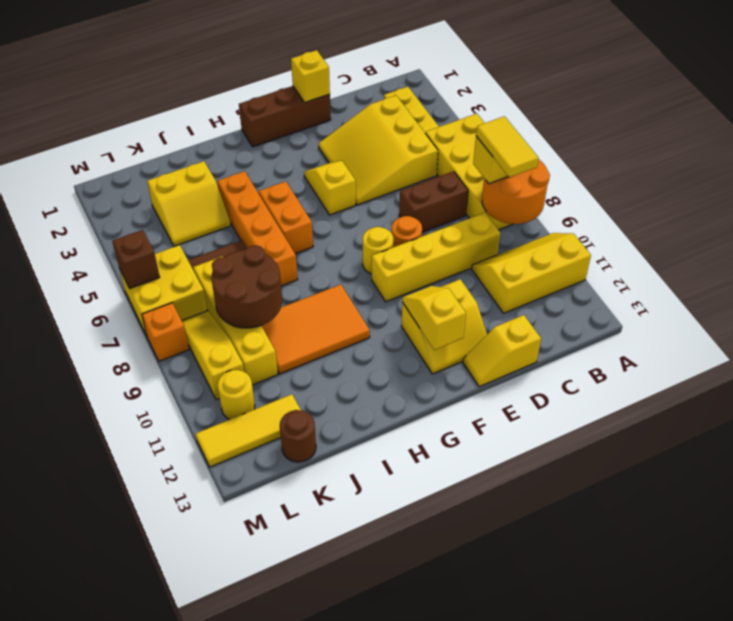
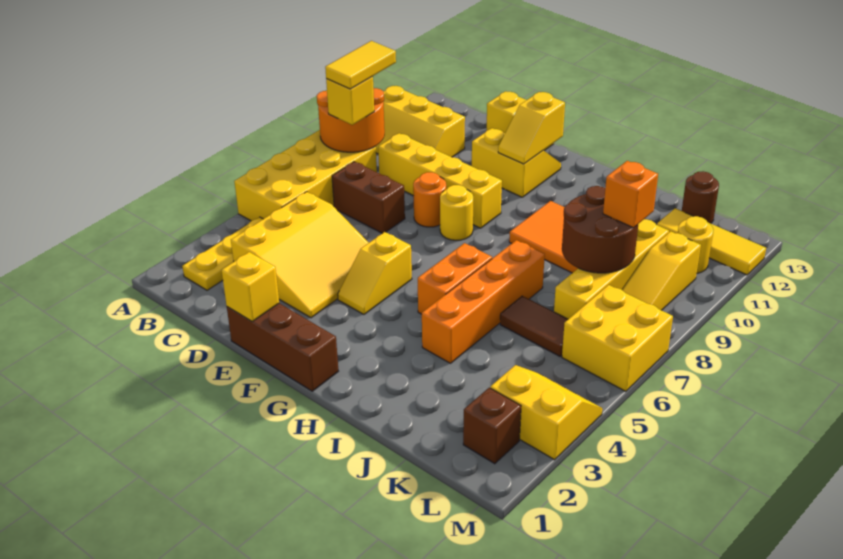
yellow slope J3:K4 level 1 top 3 -> yellow slope L3:M4 level 1 top 3
brown brick M6 level 2 -> brown brick L2 level 1
orange brick M8 level 1 -> orange brick K9 level 3

